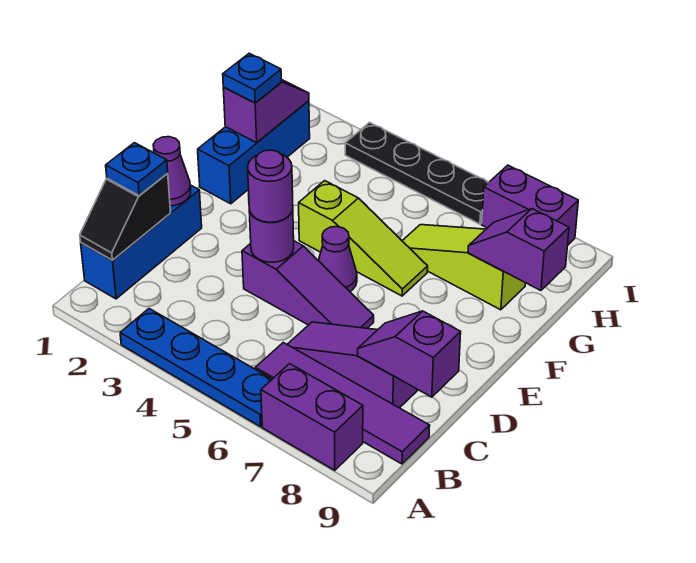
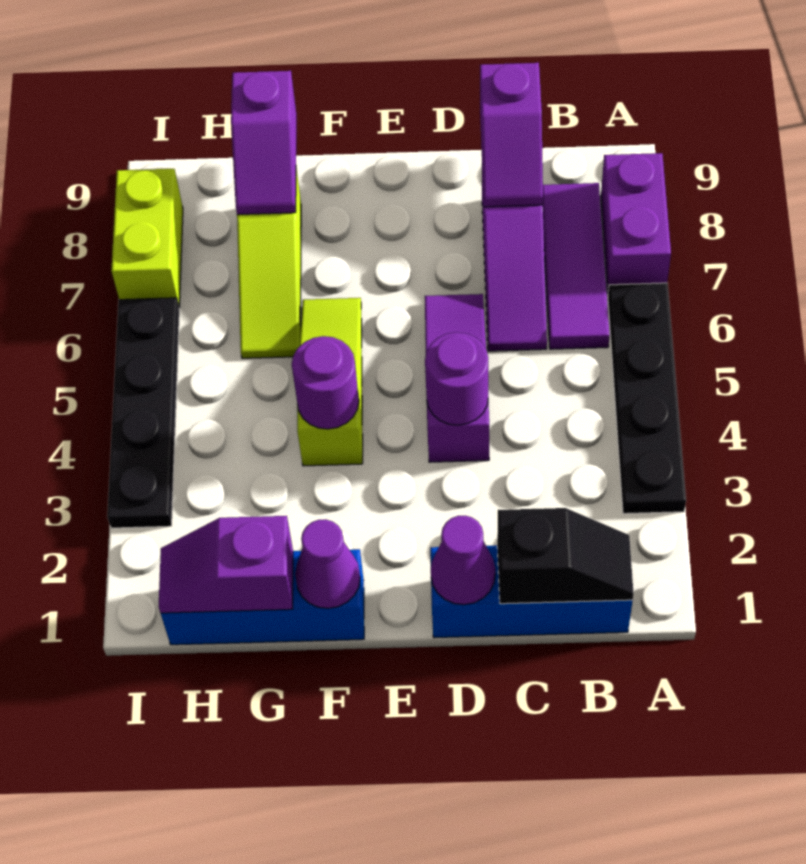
blue plate A3:A6 level 1 -> black plate A3:A6 level 1
purple tile B6:B9 level 1 -> purple tile B6:B8 level 1
blue plate C1 level 3 -> none
purple round brick D4 level 3 -> purple round brick F4 level 2
purple cone E5 level 1 -> purple cone F1 level 2
blue plate G1 level 3 -> none
purple brick I7:I8 level 1 -> lime brick I7:I8 level 1

